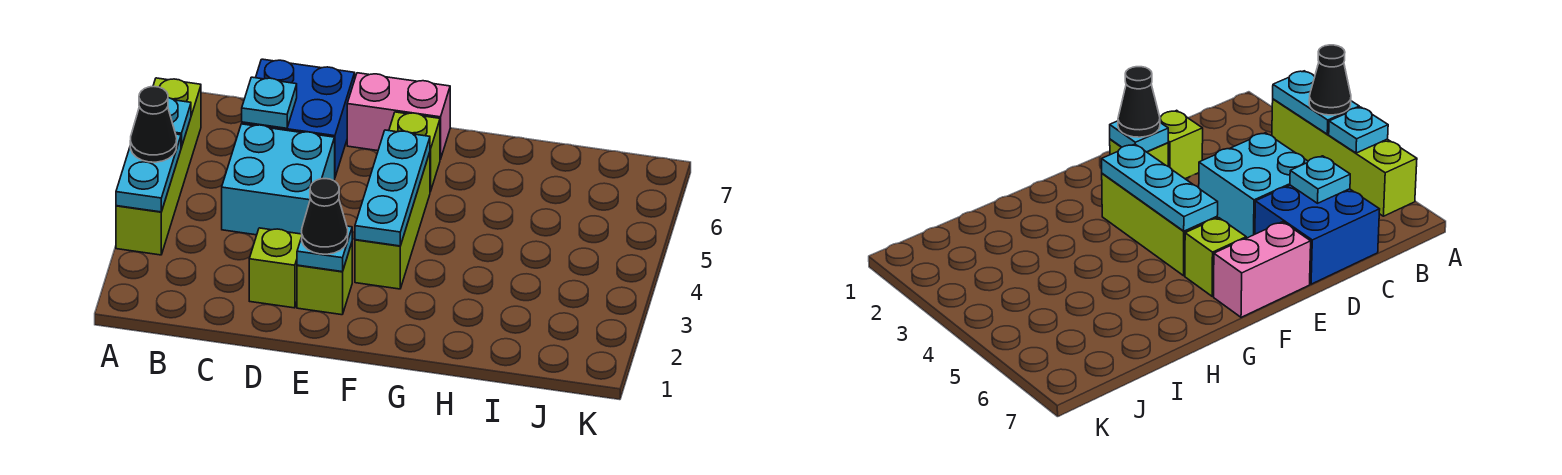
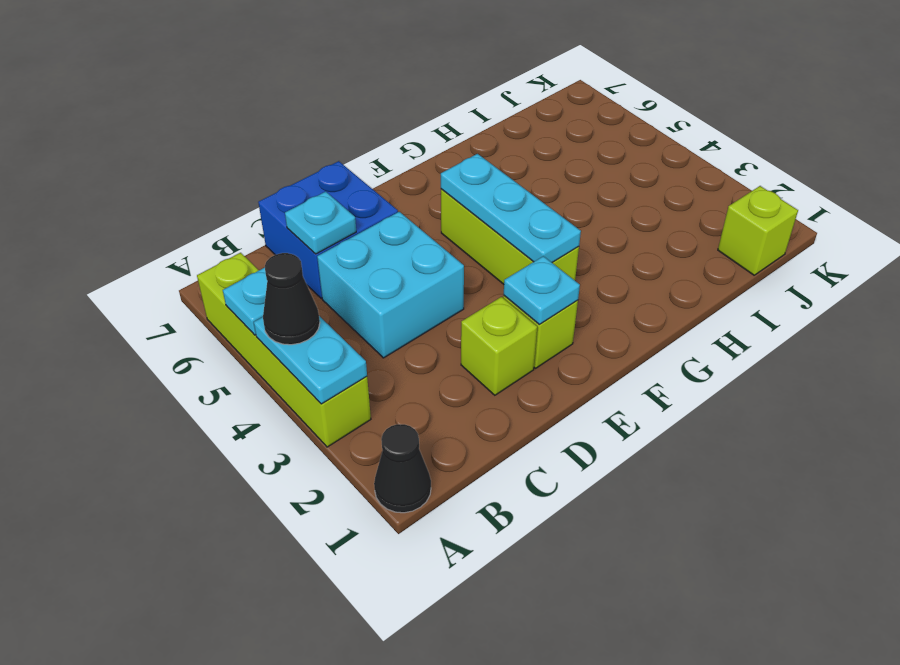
black cone E2 level 3 -> black cone A1 level 1
pink brick E7:F7 level 1 -> none
lime brick F6 level 1 -> lime brick J1 level 1

